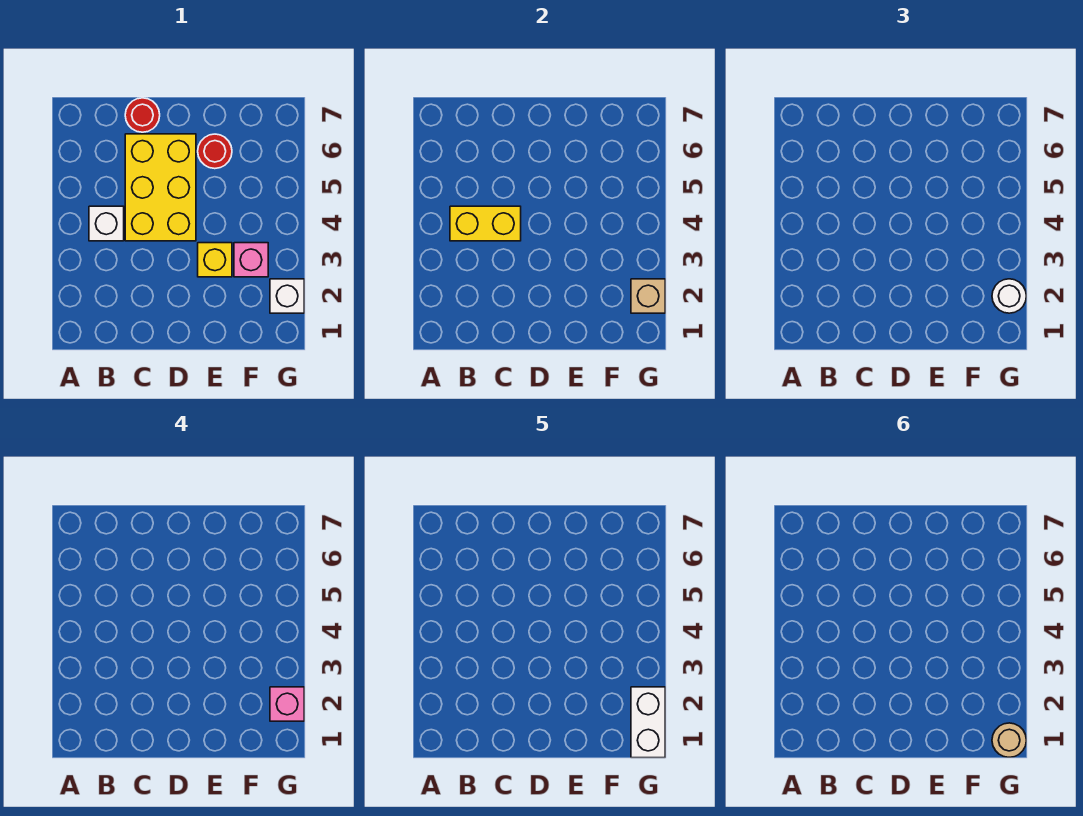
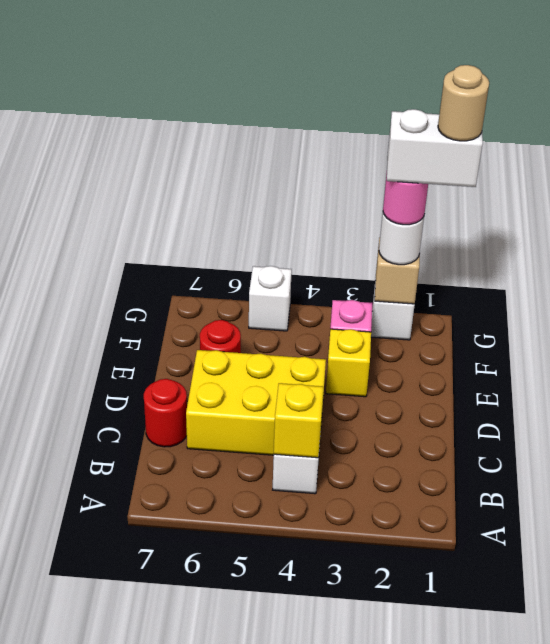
yellow brick B4:C4 level 2 -> yellow brick B4 level 2
pink brick G2 level 4 -> pink round brick G2 level 4
none -> white brick G5 level 1

